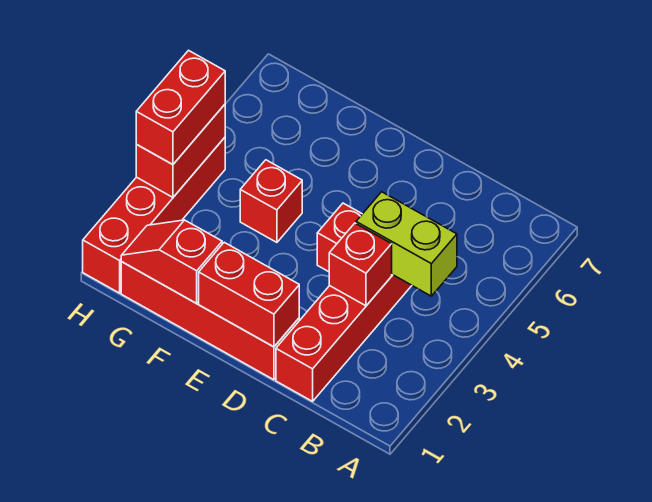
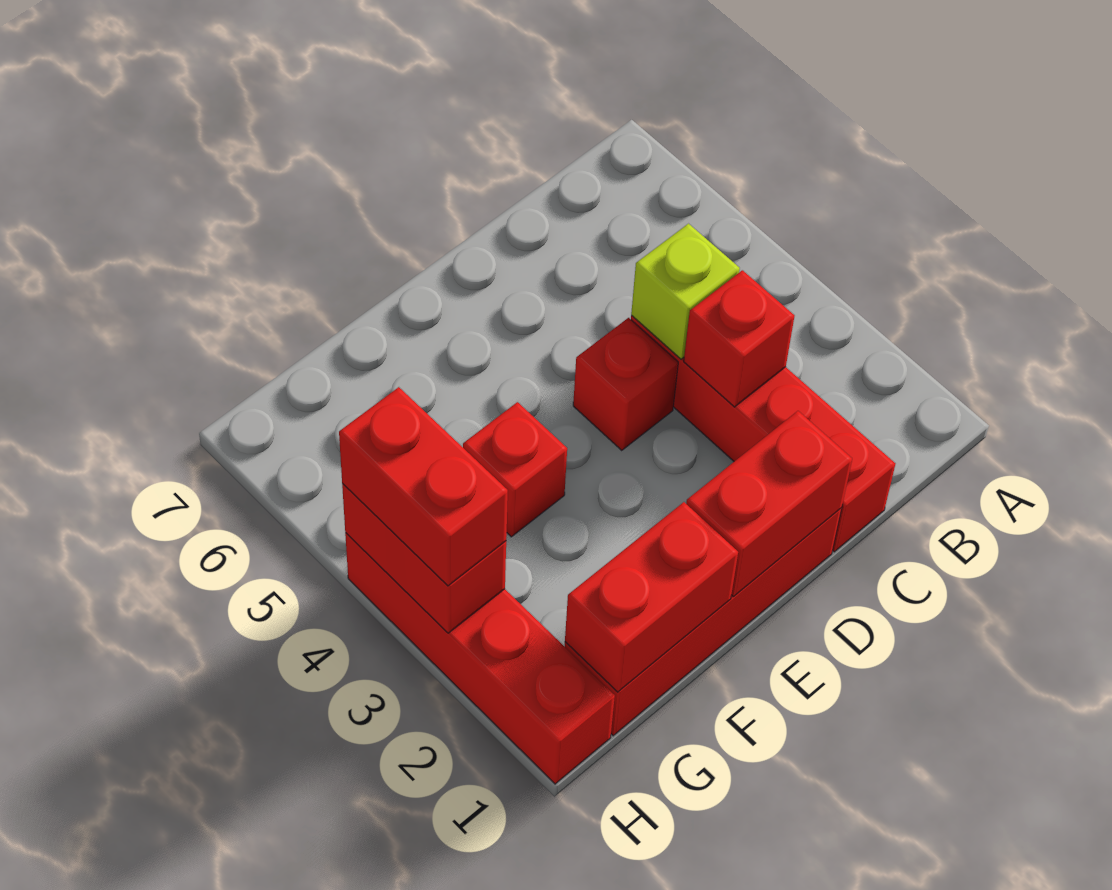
lime brick B4:C4 level 2 -> lime brick C4 level 2
red slope F1:G1 level 2 top F -> red brick F1:G1 level 2

